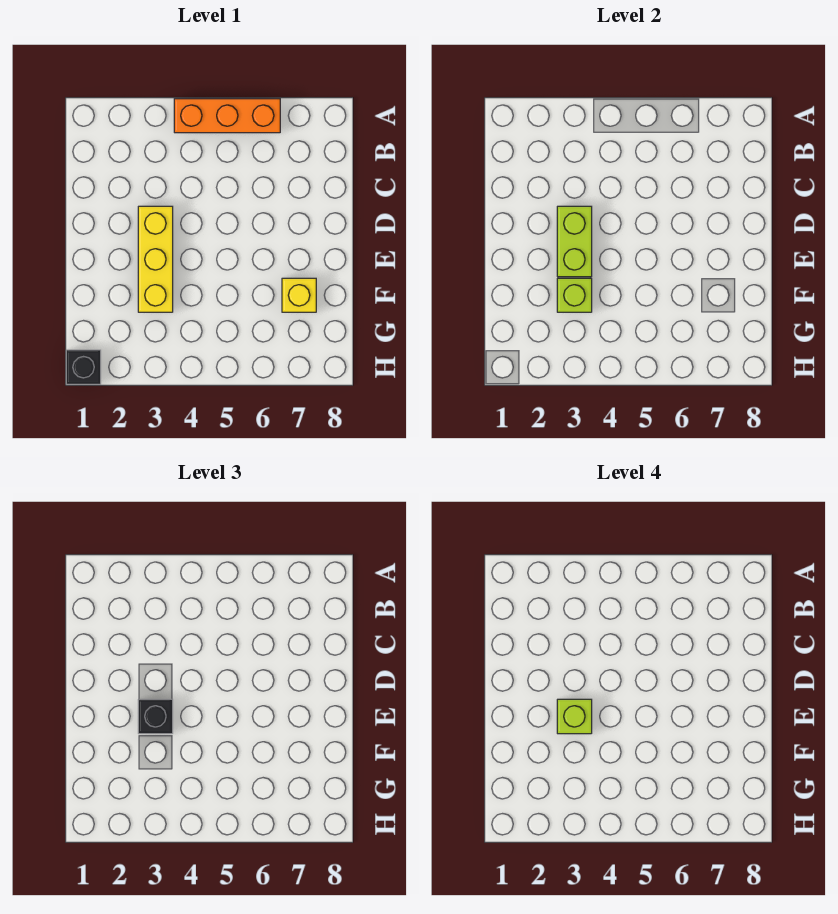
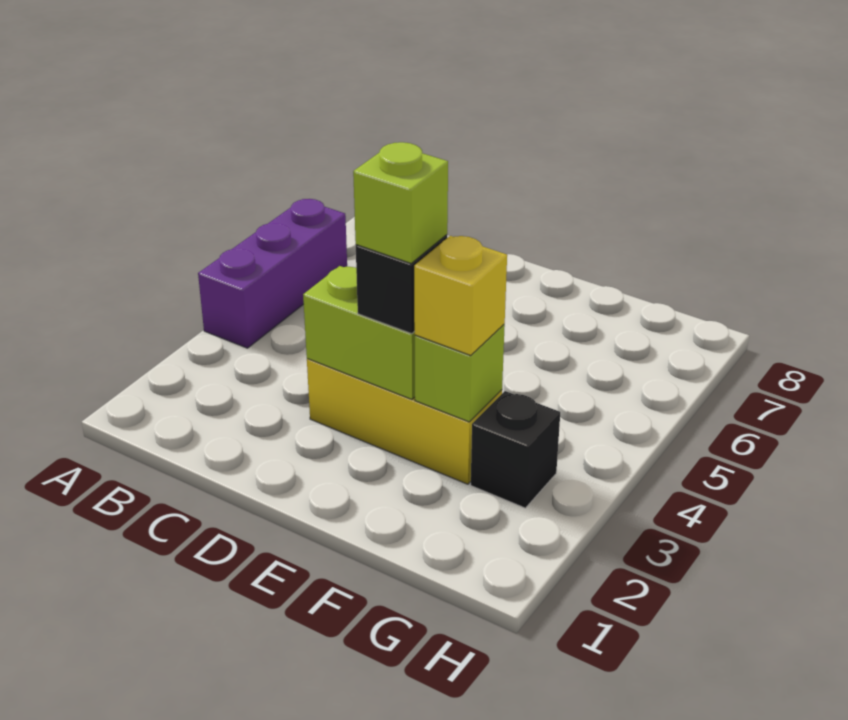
orange brick A4:A6 level 1 -> purple brick A4:A6 level 1
yellow brick F7 level 1 -> yellow brick F3 level 3
black brick H1 level 1 -> black brick G3 level 1

